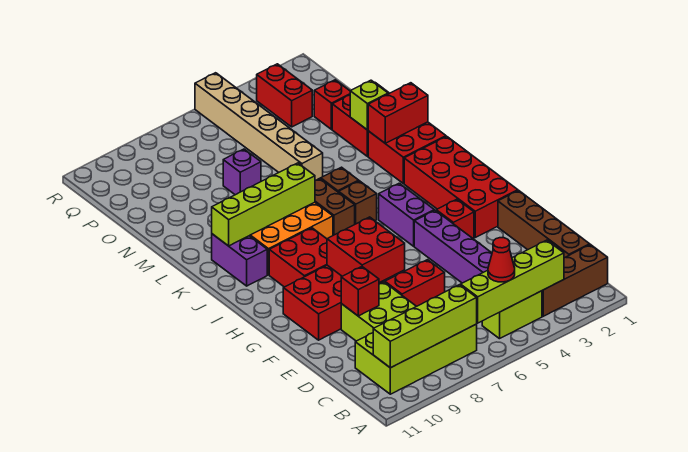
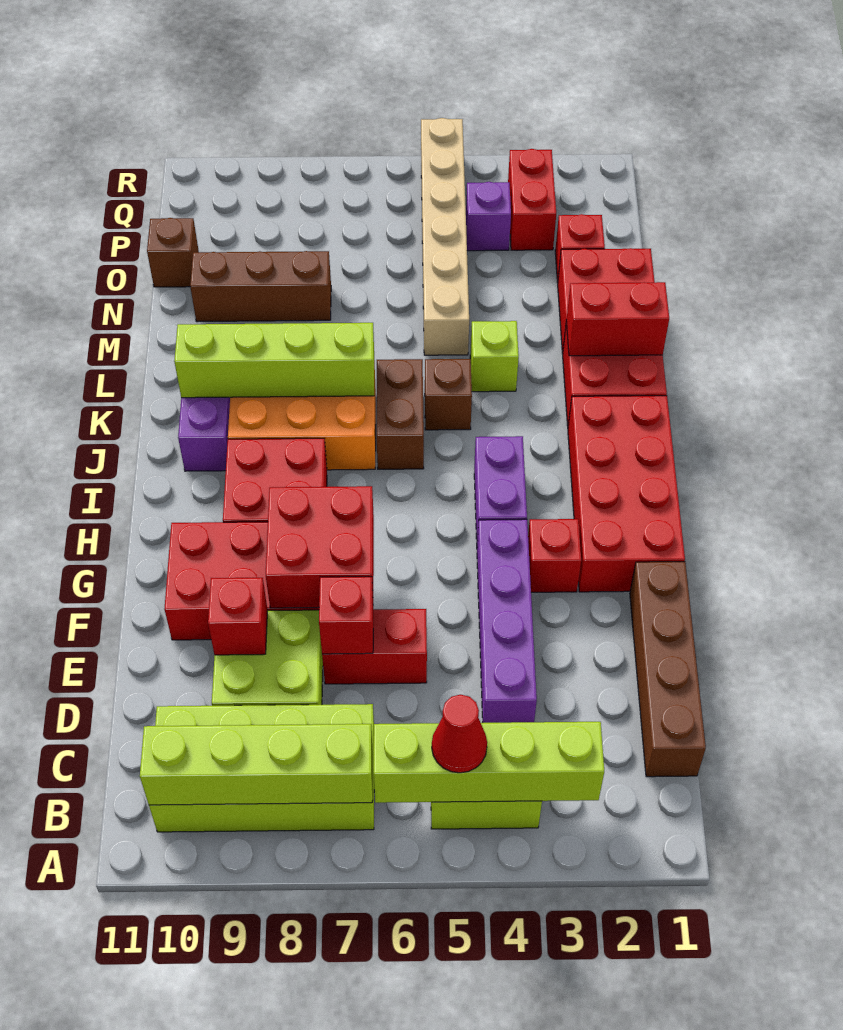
brown brick B1:B3 level 1 -> brown brick N8:N10 level 1
none -> red brick E7 level 2
brown brick J5 level 1 -> brown brick O11 level 1
lime brick M2 level 2 -> lime brick L4 level 1
purple brick N7 level 1 -> purple brick P4 level 1

